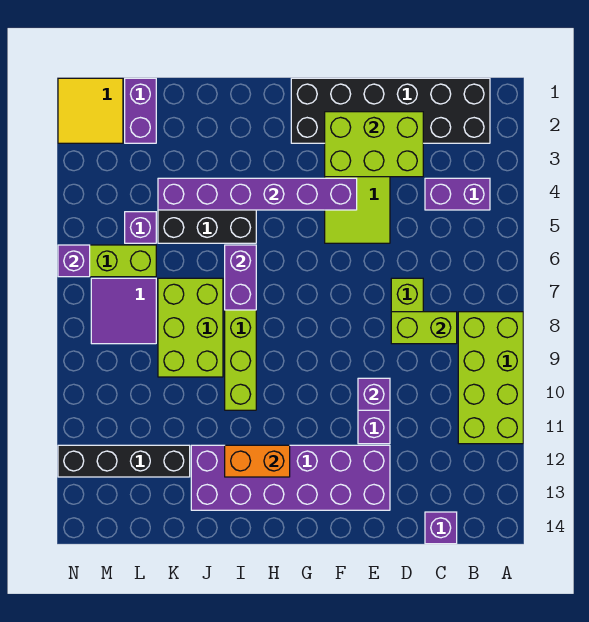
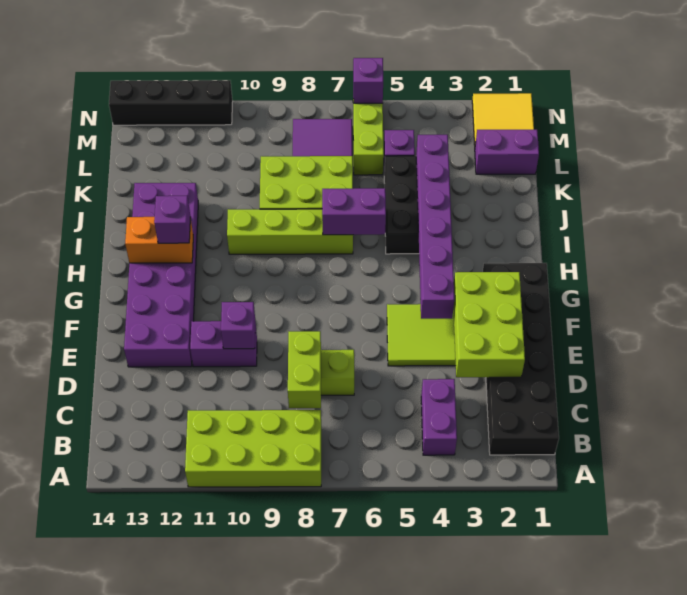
purple brick C14 level 1 -> purple brick H12 level 3
orange brick H12:I12 level 2 -> orange brick H12:H13 level 2
black brick K12:N12 level 1 -> black brick N11:N14 level 1

